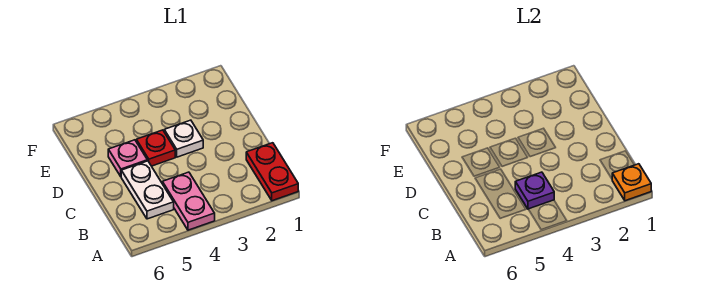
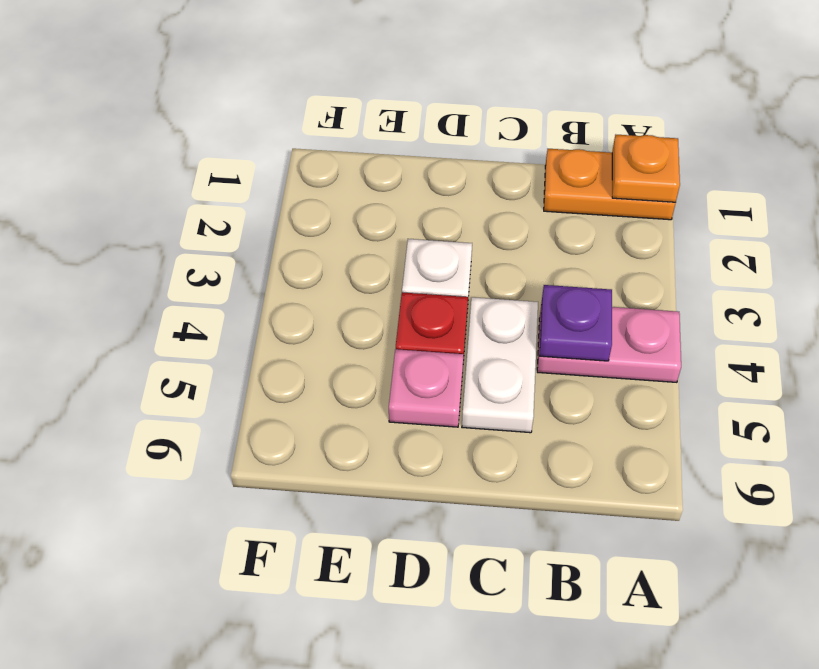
red plate A1:B1 level 1 -> orange plate A1:B1 level 1
white plate B5:C5 level 1 -> white plate C4:C5 level 1

